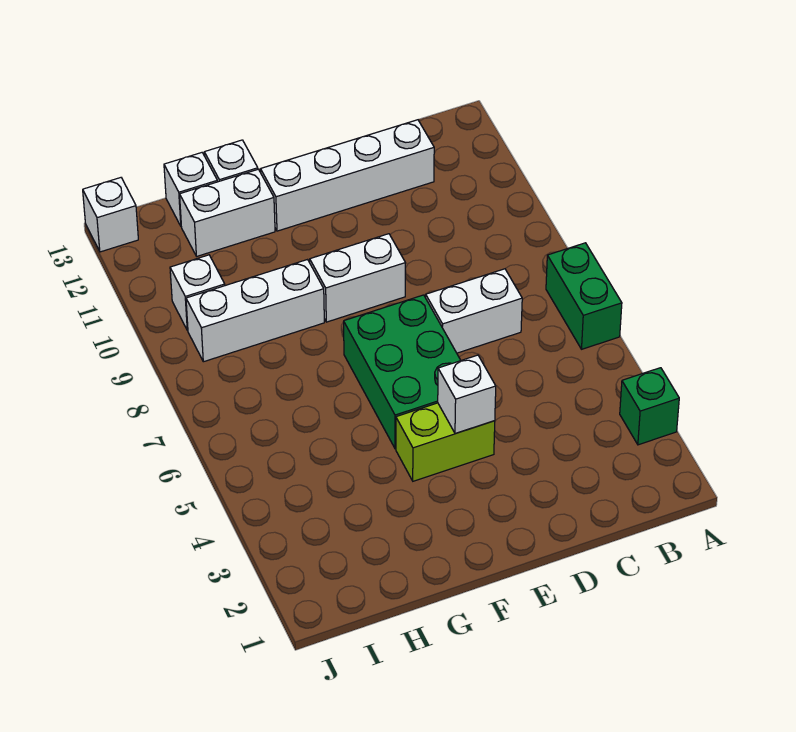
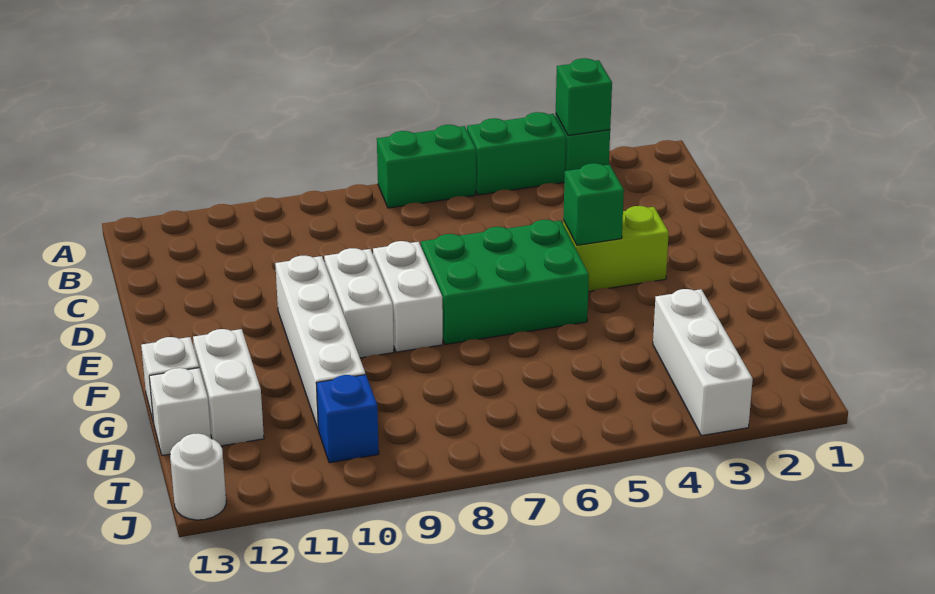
none -> green brick A3 level 2
none -> green brick A4:A5 level 1
white brick C7:D7 level 1 -> white brick E8:F8 level 1
white brick C12:F12 level 1 -> white brick E10:H10 level 1
lime brick E4:F4 level 1 -> lime brick E3:E4 level 1
white brick E4 level 2 -> green brick E4 level 2
white brick G9:I9 level 1 -> white brick H3:J3 level 1
white brick I10 level 1 -> blue brick I10 level 1
white brick J13 level 1 -> white round brick J13 level 1

